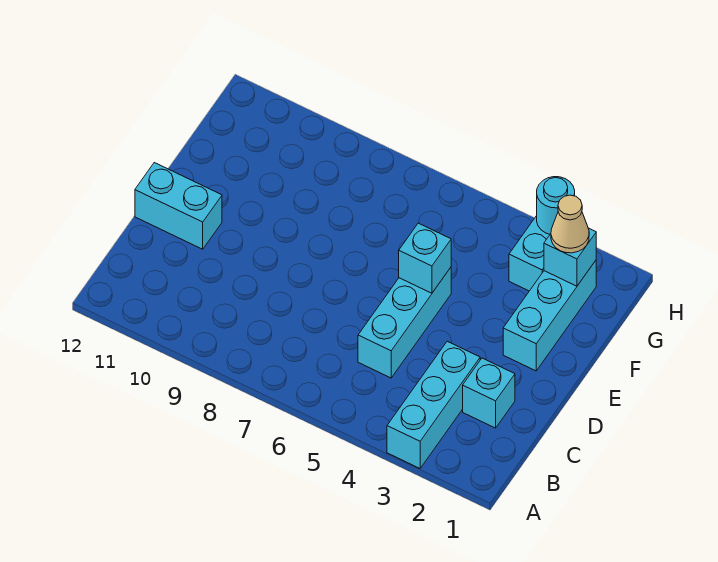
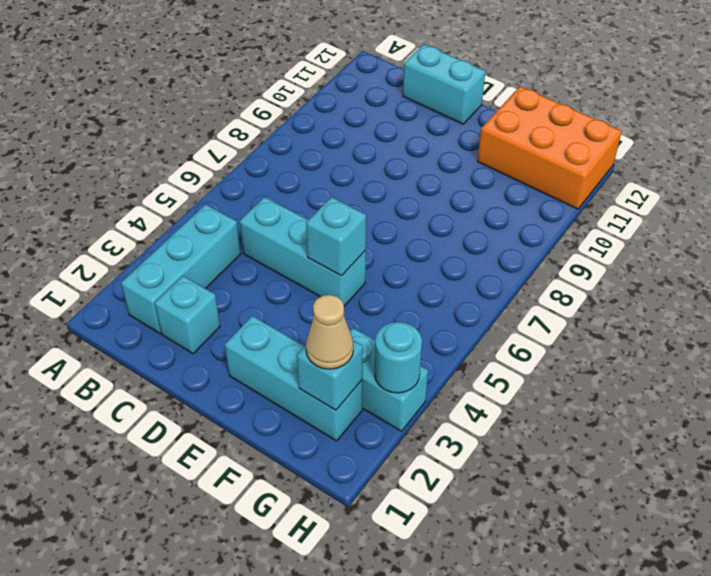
cyan brick A3:C3 level 1 -> cyan brick B2:B4 level 1
cyan brick D11:D12 level 1 -> cyan brick C12:D12 level 1
none -> orange brick F11:H12 level 1

